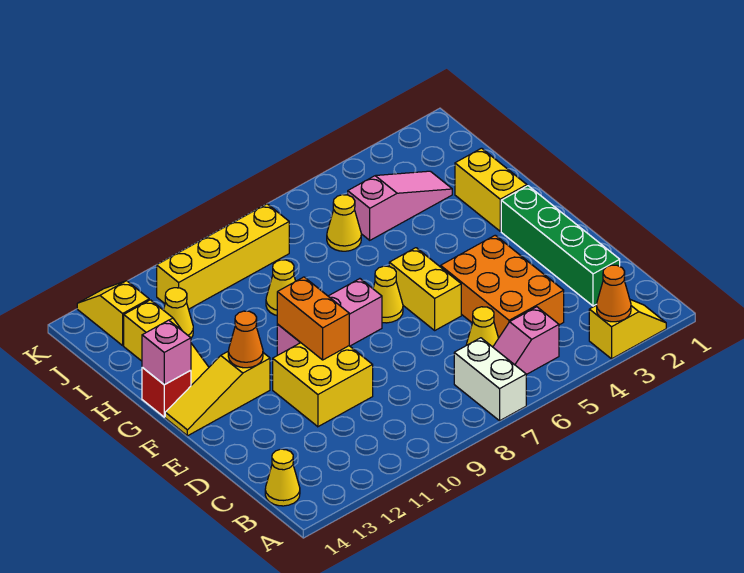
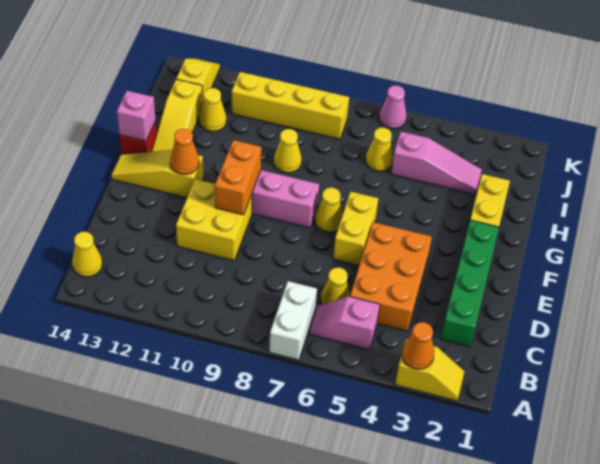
none -> pink cone K6 level 1

